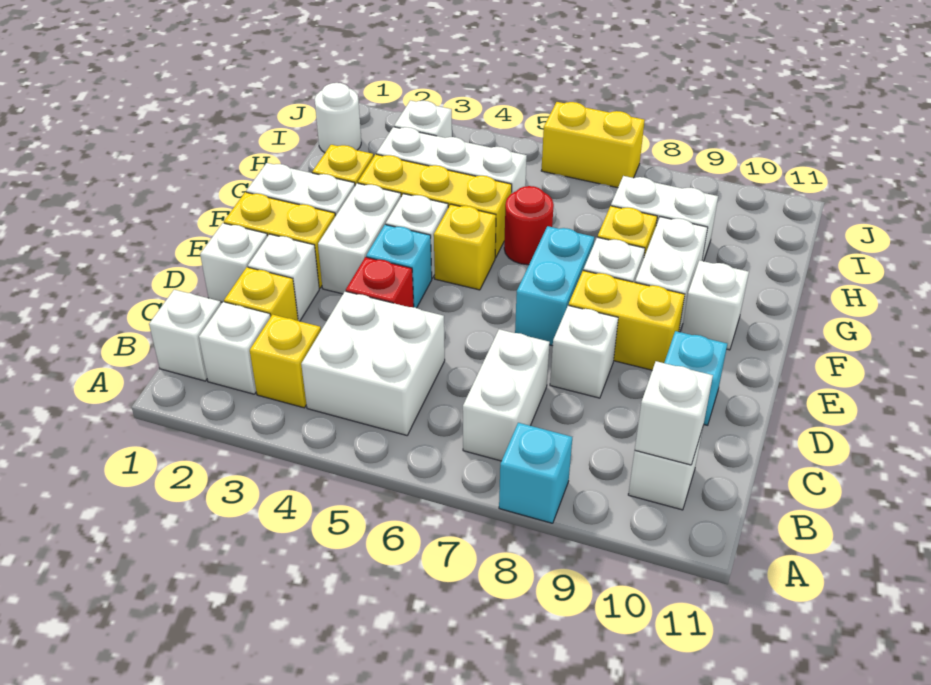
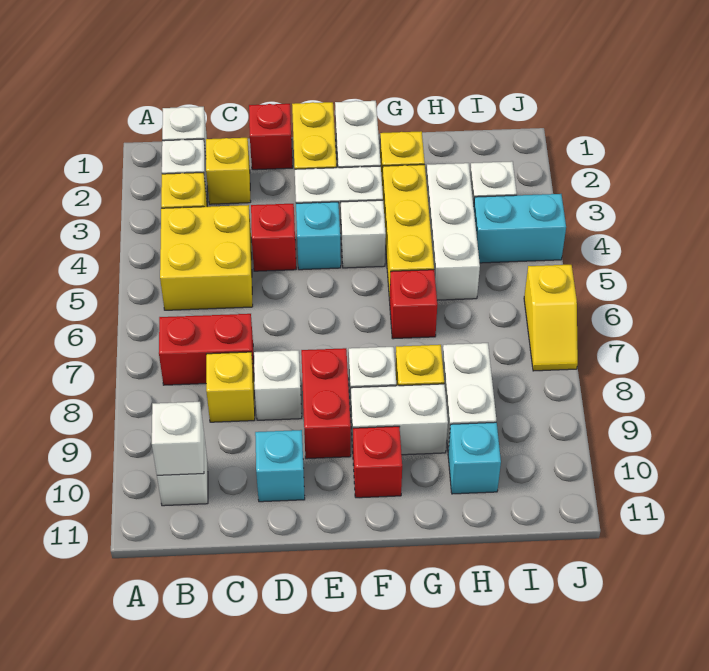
cyan brick A8 level 1 -> cyan brick H10 level 1
white brick B4:C5 level 1 -> yellow brick B4:C5 level 1
white brick B7:C7 level 1 -> red brick B7:C7 level 1
white brick D1 level 1 -> red brick D1 level 1
white brick D2 level 1 -> none
cyan brick E7:F7 level 1 -> cyan brick I4:J4 level 1
yellow brick E8:E9 level 1 -> red brick E8:E9 level 1
yellow brick F5 level 1 -> yellow brick C8 level 1
white brick F10 level 1 -> red brick F10 level 1
red round brick G6 level 1 -> red brick G6 level 1
white round brick I1 level 1 -> none
yellow brick J6:J7 level 1 -> yellow slope J6:J7 level 1 top 6

